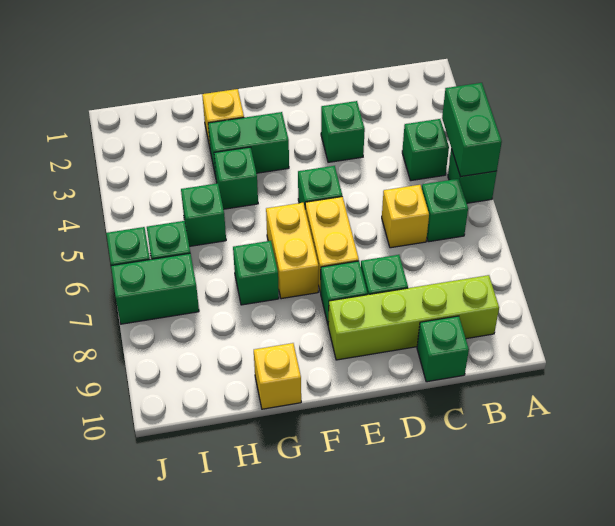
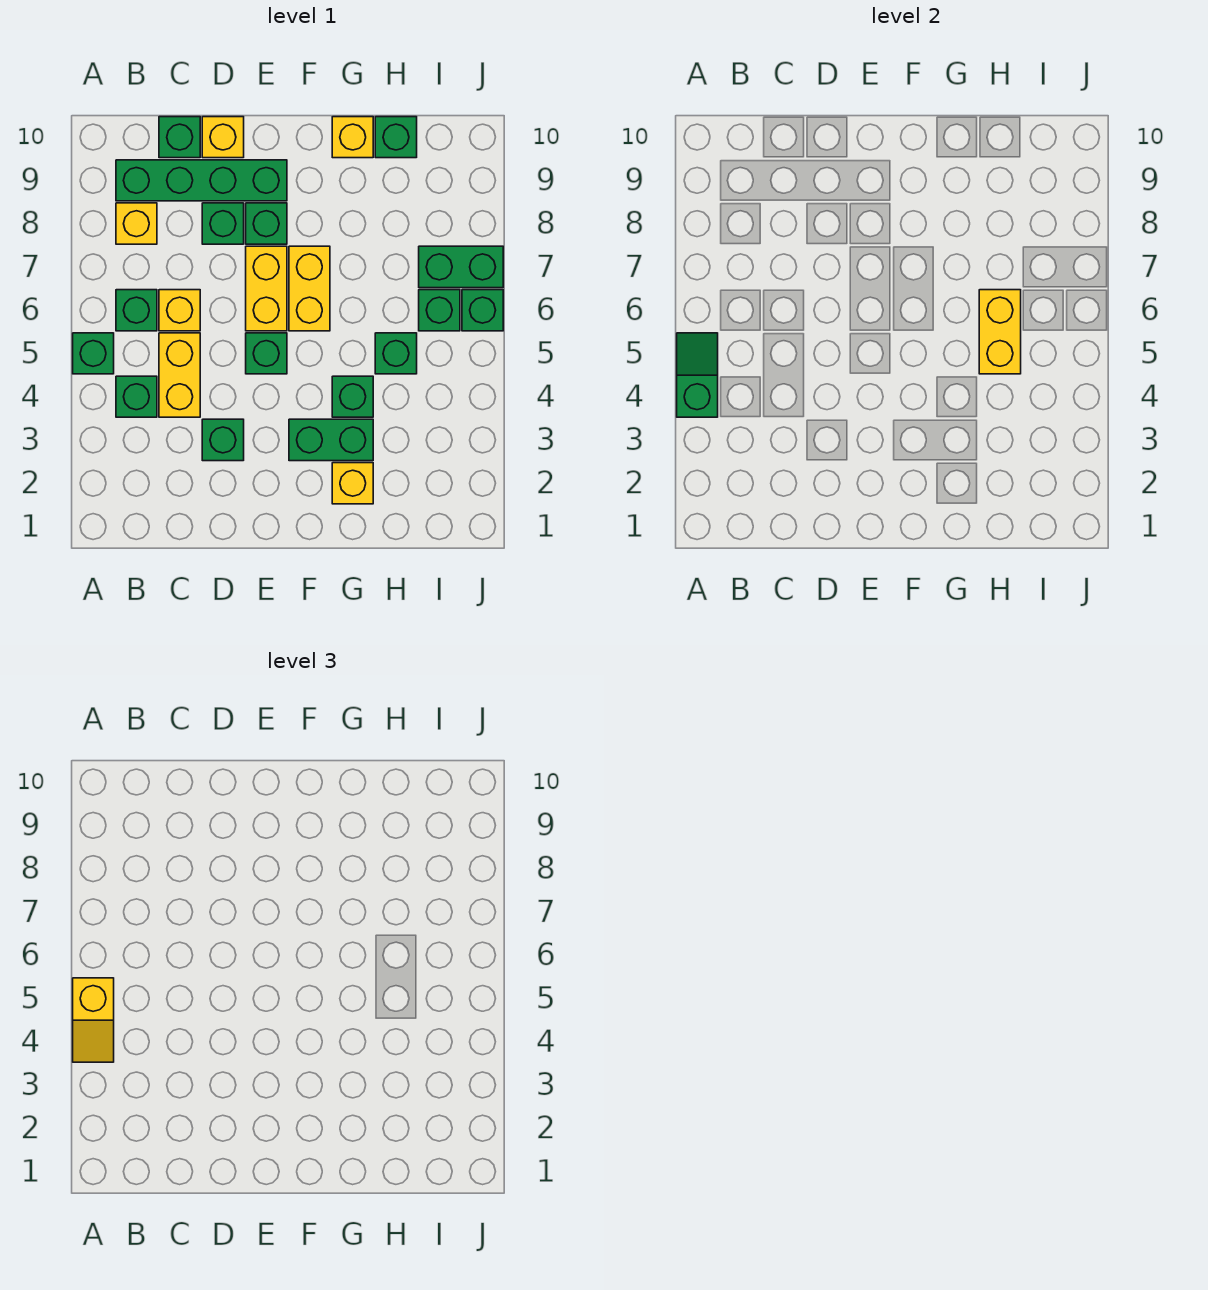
green brick A4:A5 level 2 -> green slope A4:A5 level 2 top 4
none -> yellow slope A4:A5 level 3 top 5
none -> yellow brick B8 level 1
lime brick B9:E9 level 1 -> green brick B9:E9 level 1
none -> yellow brick C4:C5 level 1
none -> yellow brick D10 level 1
green brick G7 level 1 -> green brick H10 level 1
none -> yellow brick H5:H6 level 2

